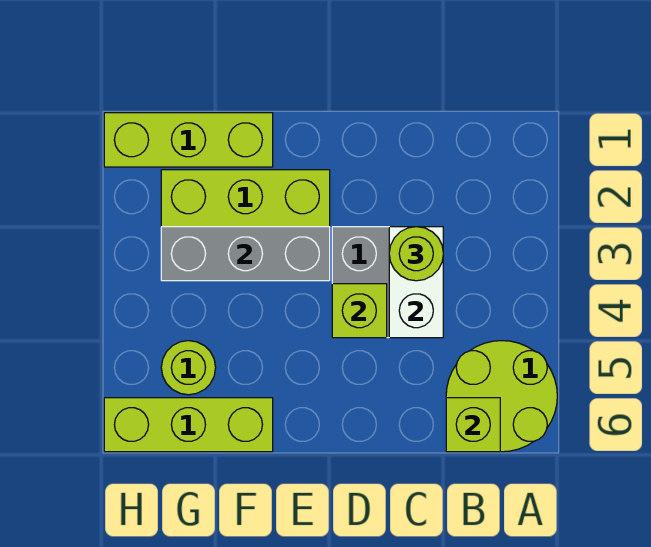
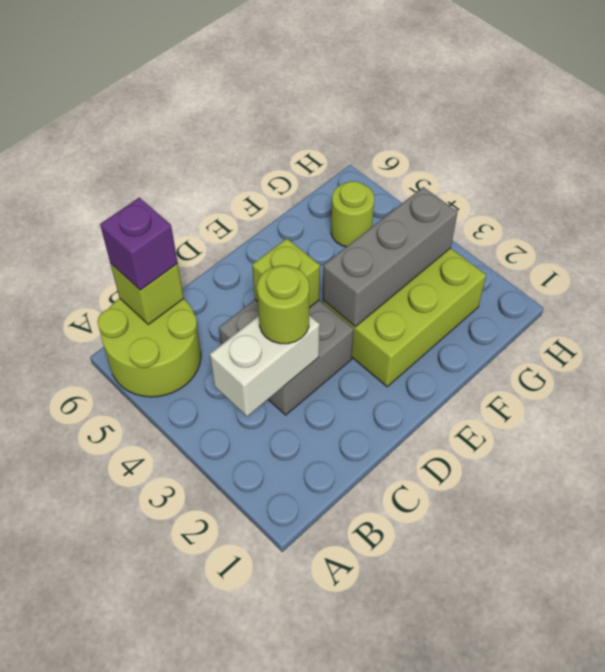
none -> purple brick B6 level 3
white brick C3:C4 level 2 -> white brick B3:C3 level 2
lime brick F1:H1 level 1 -> none
lime brick F6:H6 level 1 -> none

